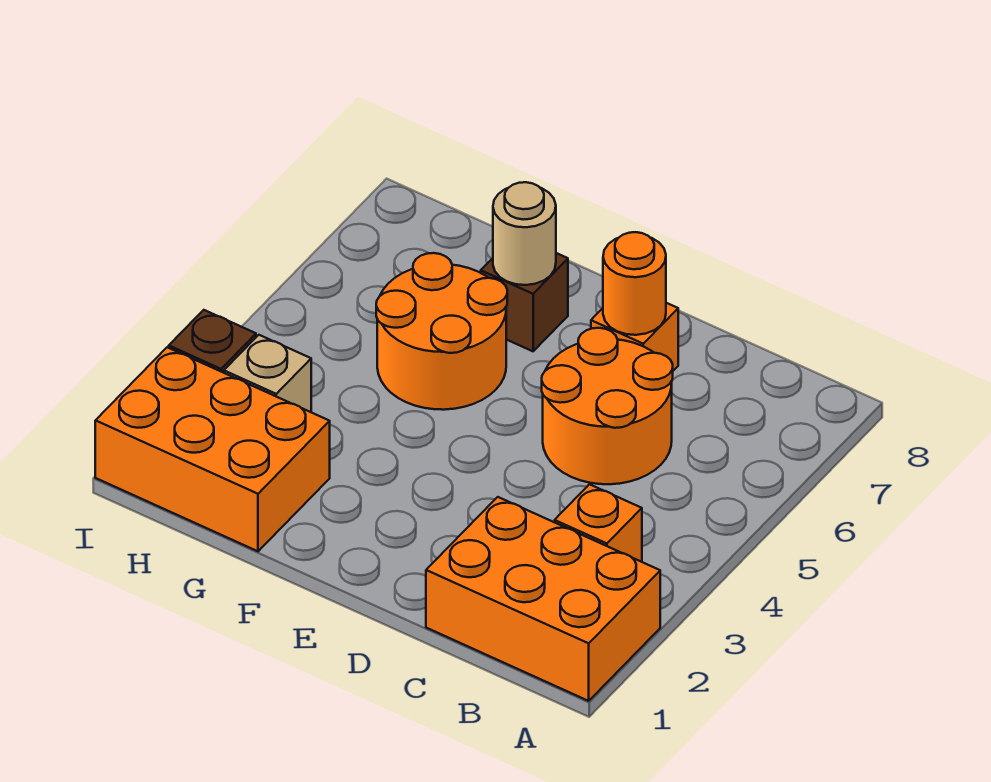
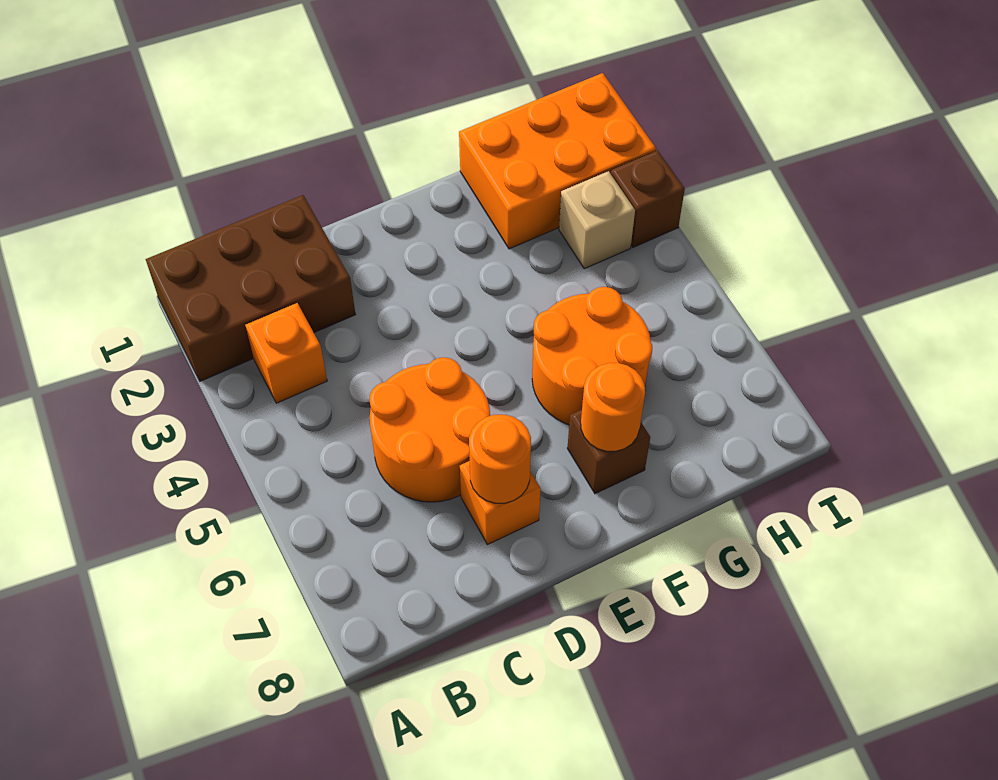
orange brick A1:C2 level 1 -> brown brick A1:C2 level 1
tan round brick F7 level 2 -> orange round brick F7 level 2

